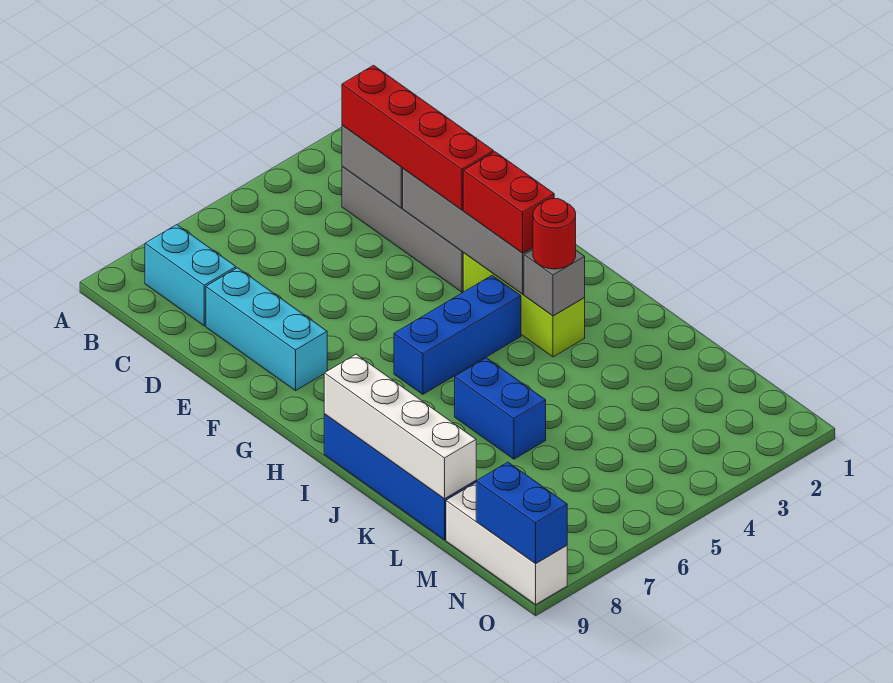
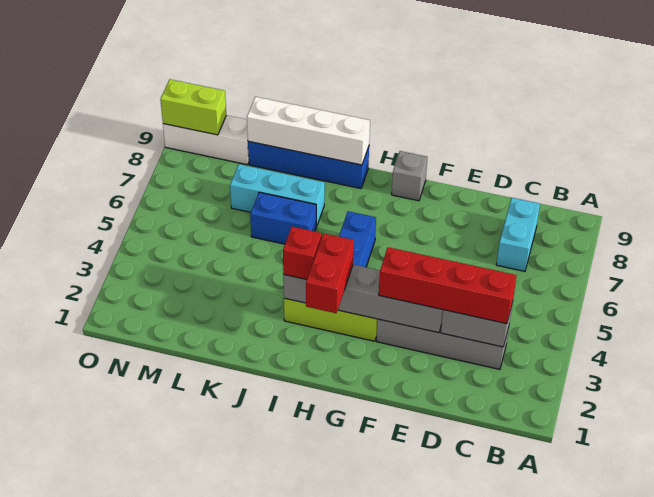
cyan brick B8:C8 level 1 -> cyan brick C7:C8 level 1
cyan brick D8:F8 level 1 -> cyan brick J7:L7 level 1
red brick G3:H3 level 3 -> red brick H2:H3 level 3
none -> grey brick G9 level 1
red round brick I3 level 3 -> red brick I3 level 3
blue brick N9:O9 level 2 -> lime brick N9:O9 level 2

